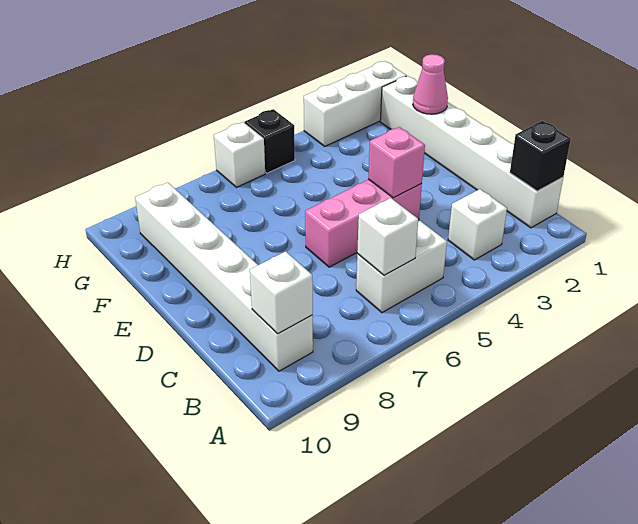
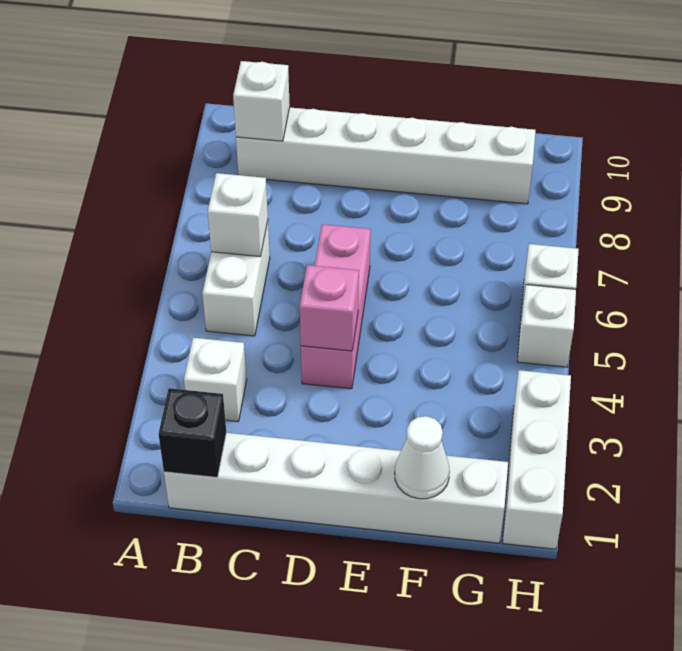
pink cone F1 level 2 -> white cone F1 level 2
black brick H5 level 1 -> white brick H5 level 1

